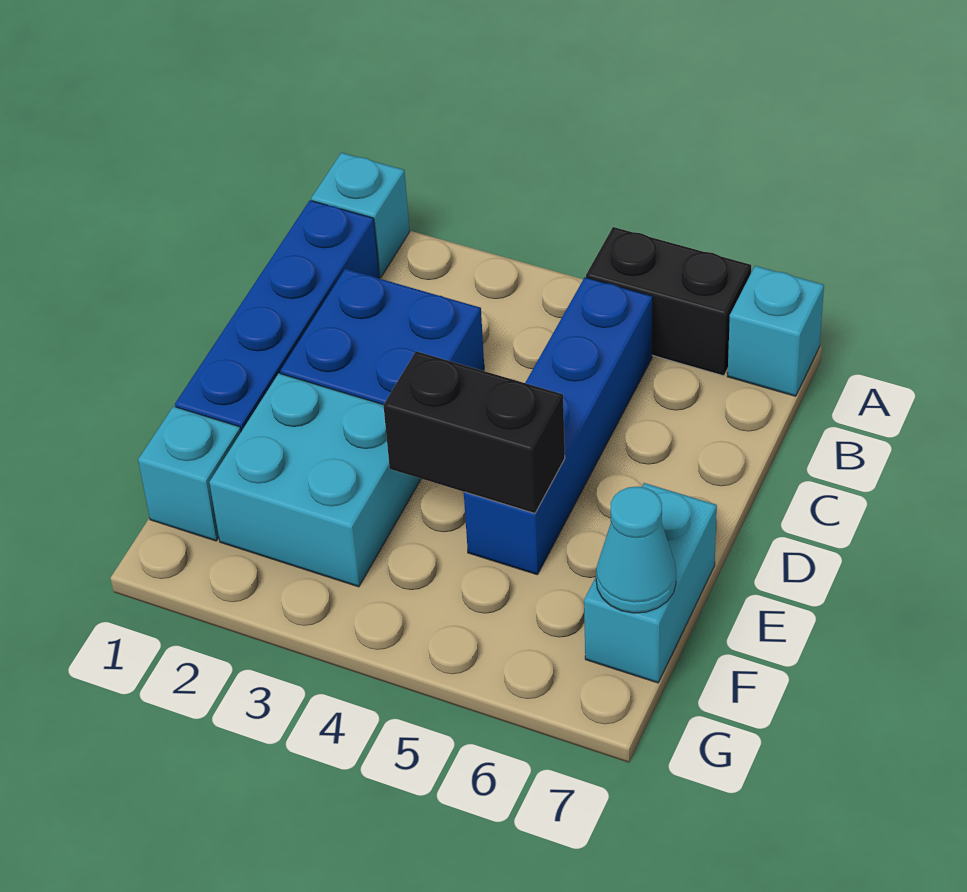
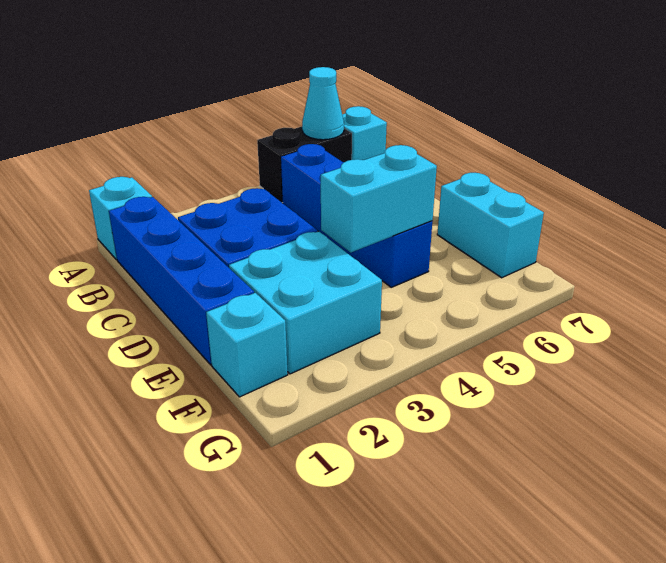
black brick E4:E5 level 2 -> cyan brick E4:E5 level 2
cyan cone F7 level 2 -> cyan cone A6 level 2

